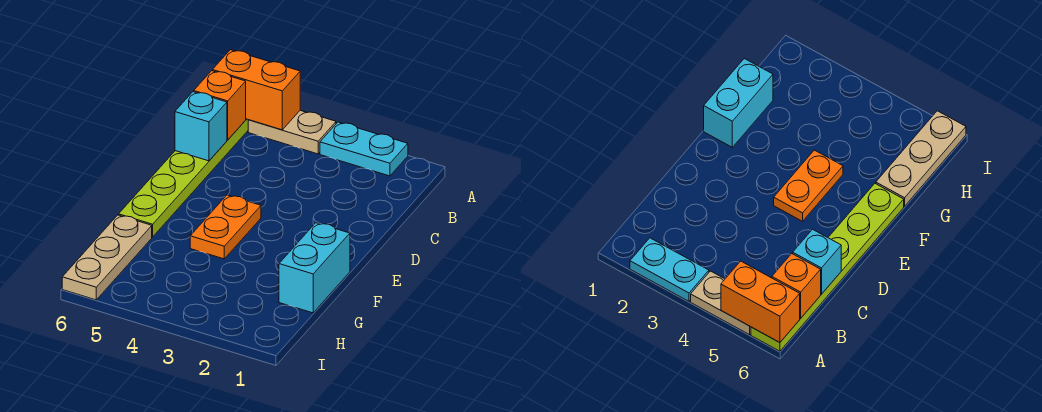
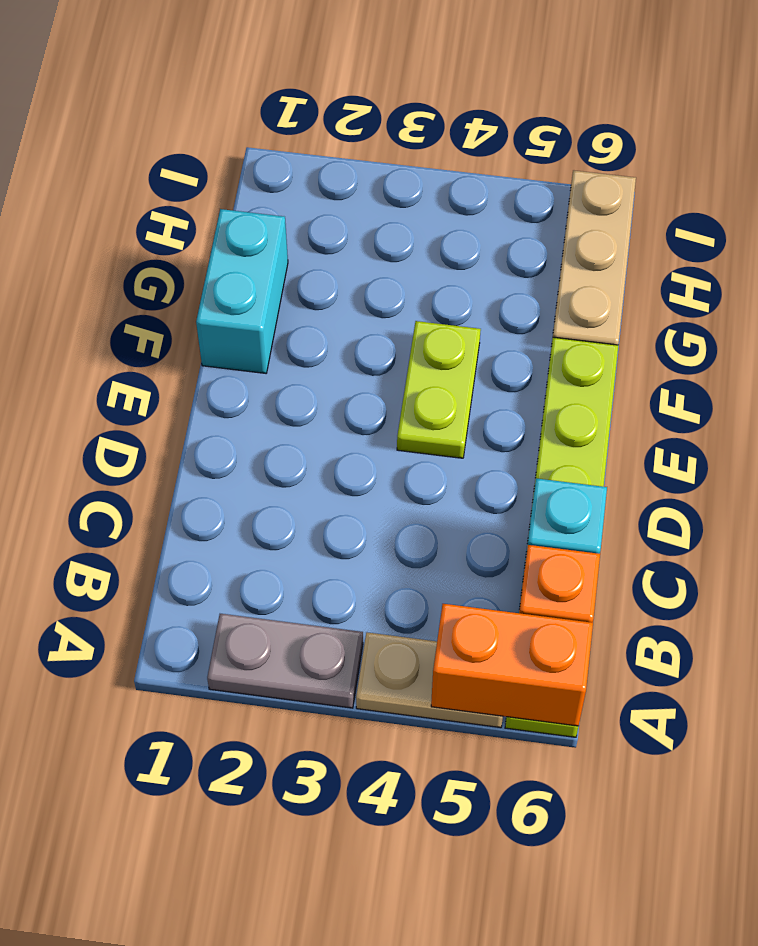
cyan plate A2:A3 level 1 -> grey plate A2:A3 level 1
orange plate E4:F4 level 1 -> lime plate E4:F4 level 1

